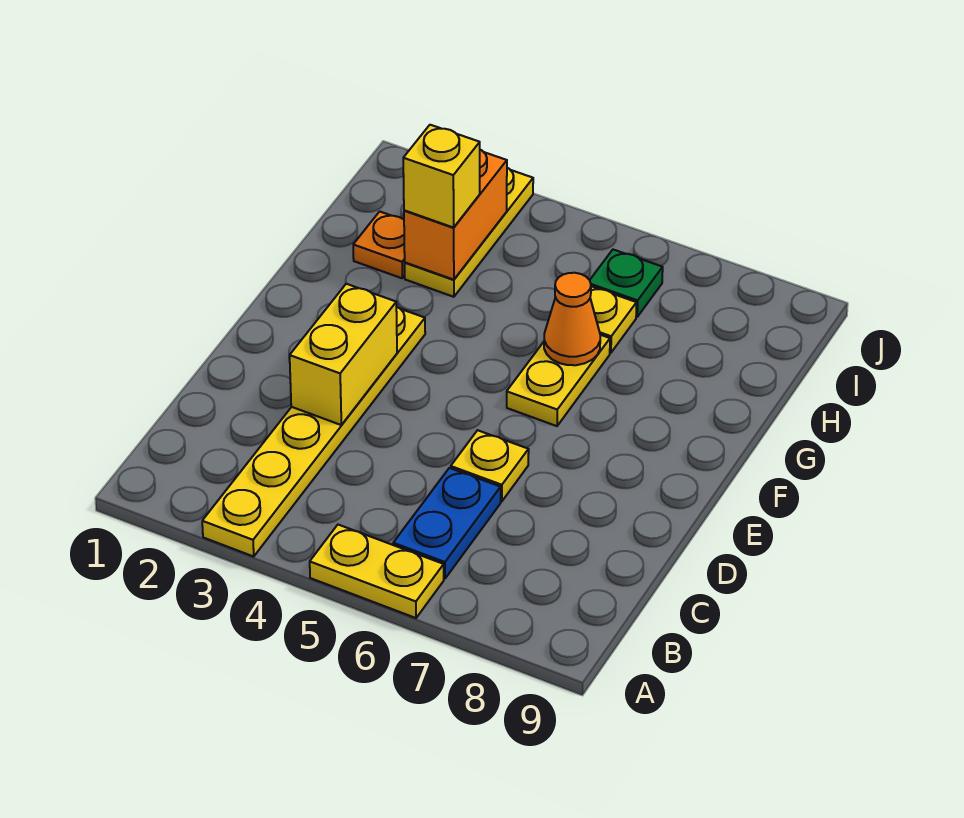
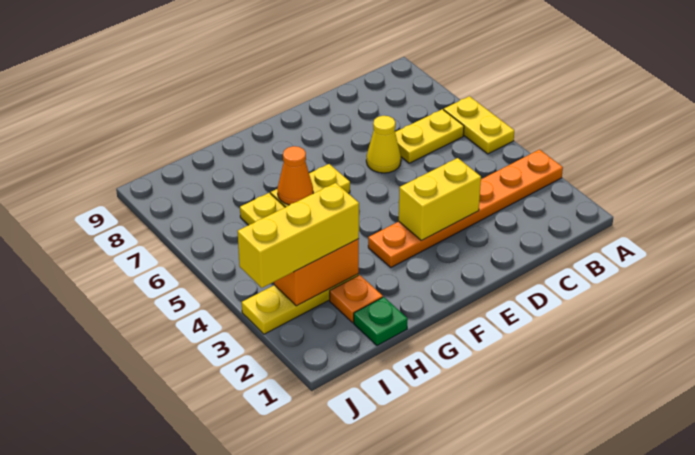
yellow plate A3:F3 level 1 -> orange plate A3:F3 level 1
blue plate B6:C6 level 1 -> yellow plate B6:C6 level 1
yellow plate D6 level 1 -> yellow cone D6 level 1
yellow brick H3 level 3 -> yellow brick H3:J3 level 3
green plate I6 level 1 -> green plate H1 level 1

